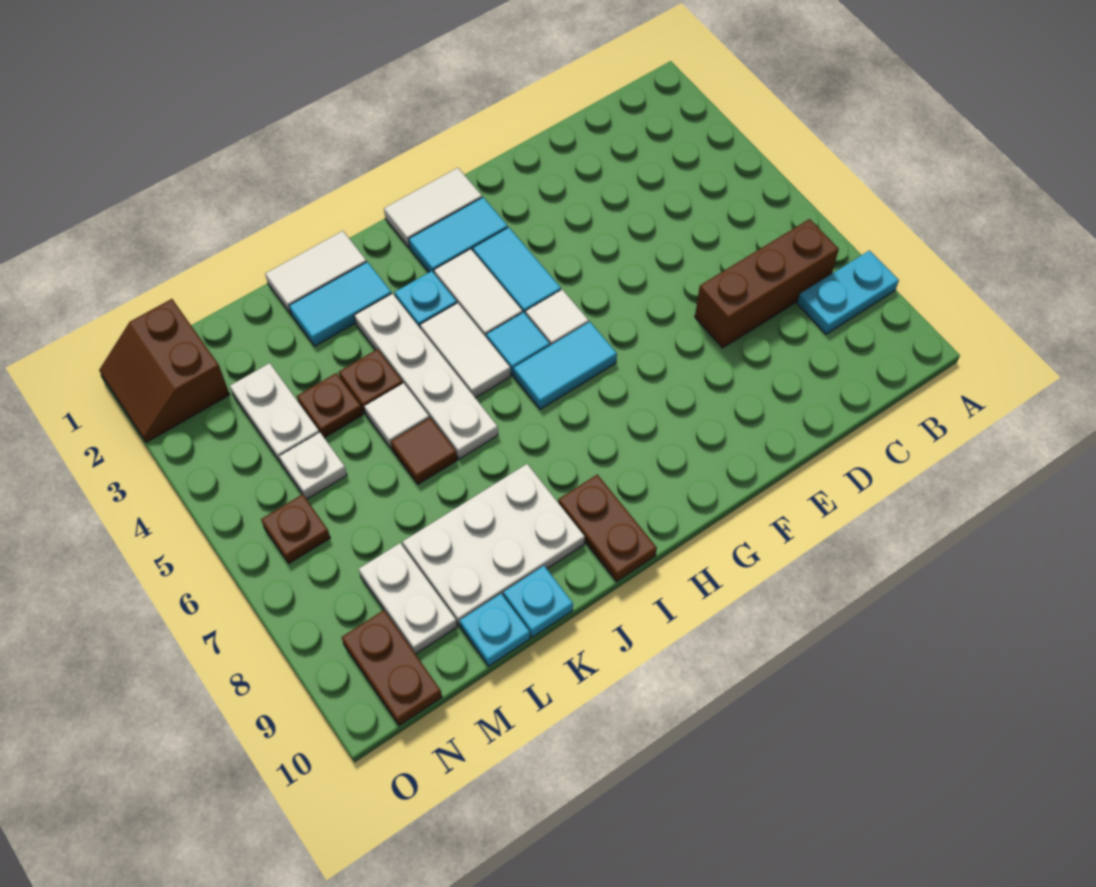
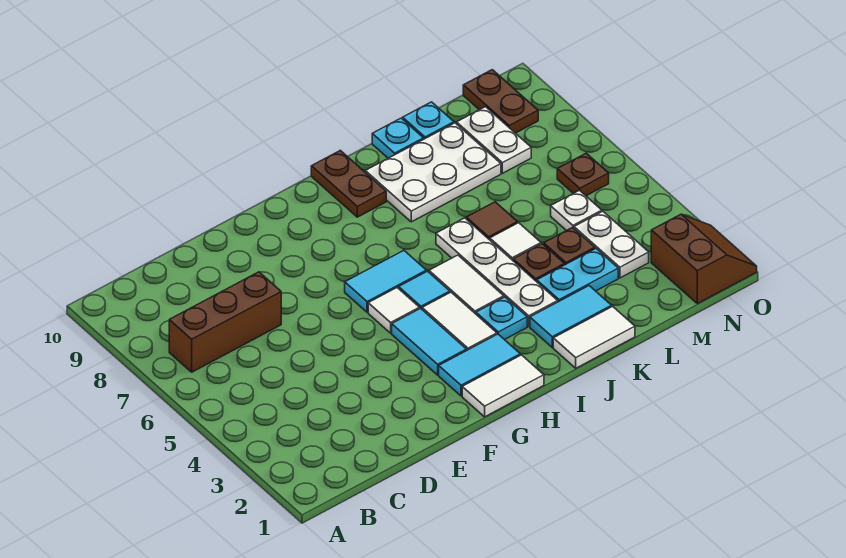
cyan plate A8:B8 level 1 -> cyan plate K3:L3 level 1

